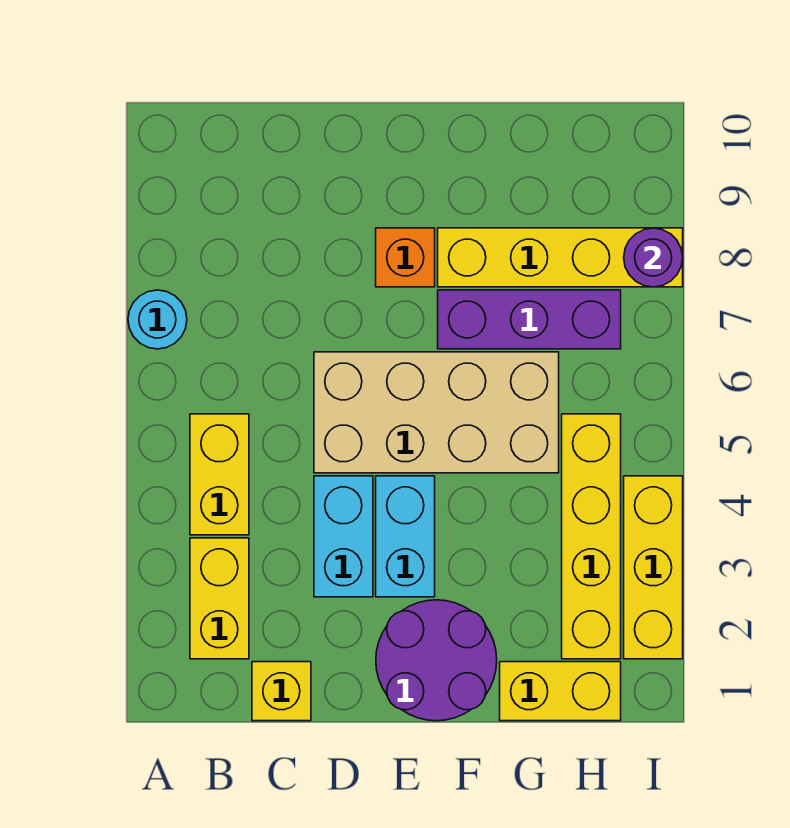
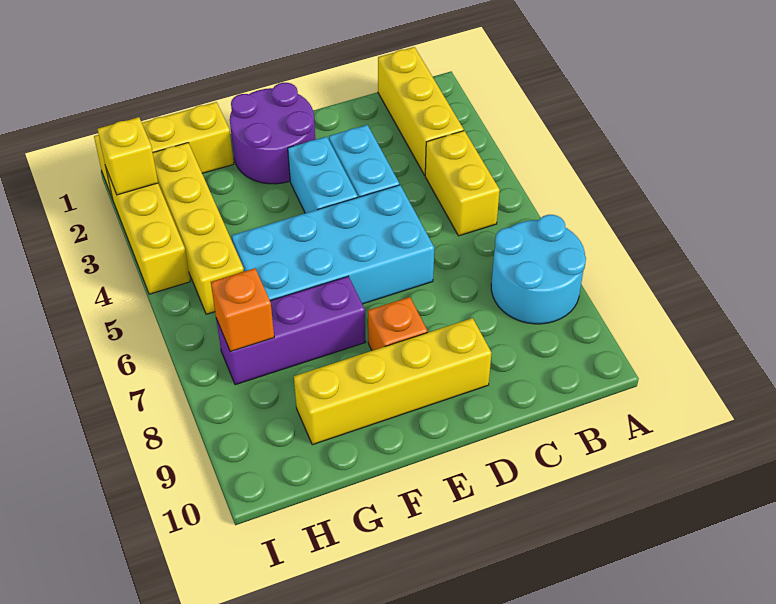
cyan round brick A7 level 1 -> cyan round brick A7:B8 level 1
yellow brick B2:B3 level 1 -> yellow brick B1:B3 level 1
yellow brick C1 level 1 -> yellow brick I2 level 2
tan brick D5:G6 level 1 -> cyan brick D5:G6 level 1
yellow brick F8:I8 level 1 -> yellow brick D9:G9 level 1
yellow brick G1:H1 level 1 -> yellow brick G1:I1 level 1
none -> orange brick H7 level 2
purple round brick I8 level 2 -> none

